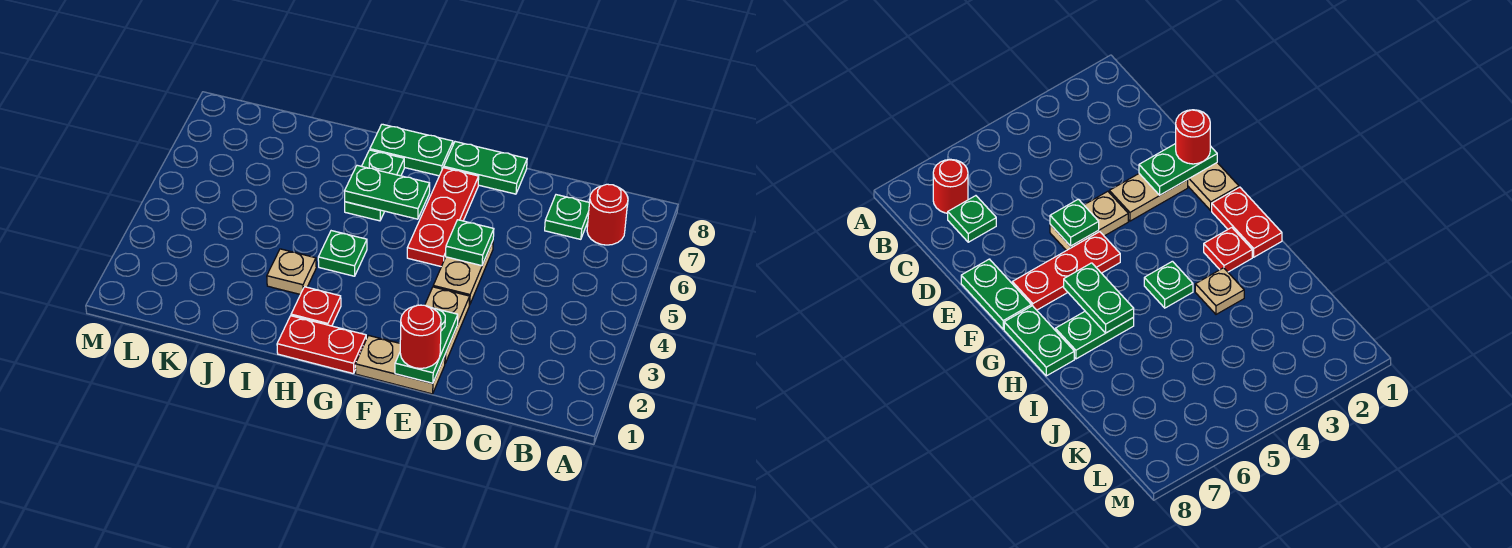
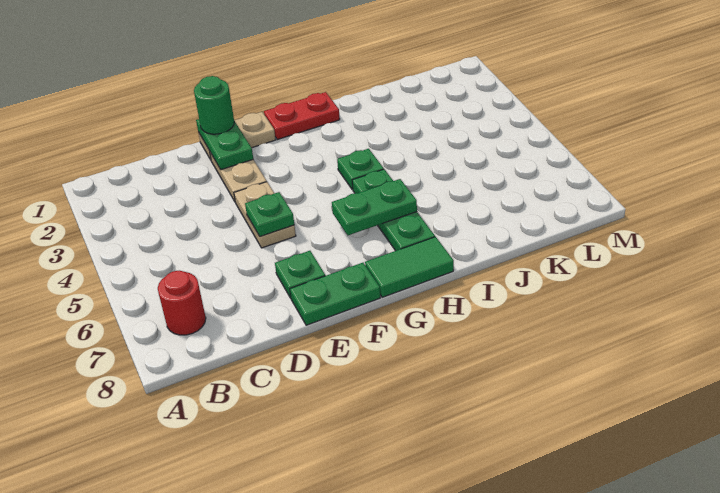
green plate C7 level 1 -> green plate E7 level 1
red round brick E1 level 3 -> green round brick E1 level 3
red plate F5:F7 level 1 -> none
green plate G8:H8 level 1 -> green tile G8:H8 level 1
red plate H2 level 1 -> none
green plate H6:H7 level 1 -> green plate H5:H7 level 1
tan plate I3 level 1 -> none

